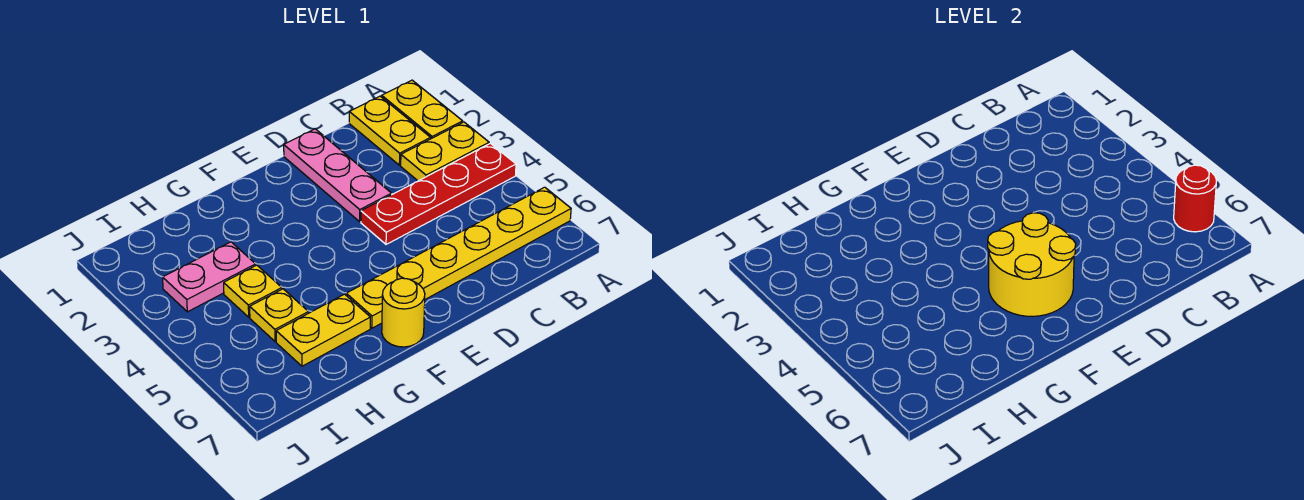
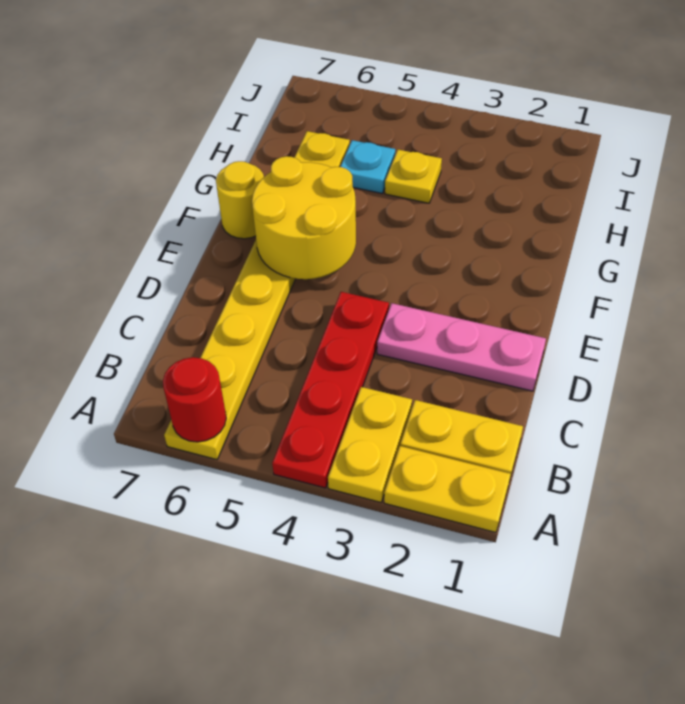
pink plate H3:I3 level 1 -> none
yellow plate H5 level 1 -> cyan plate H5 level 1

